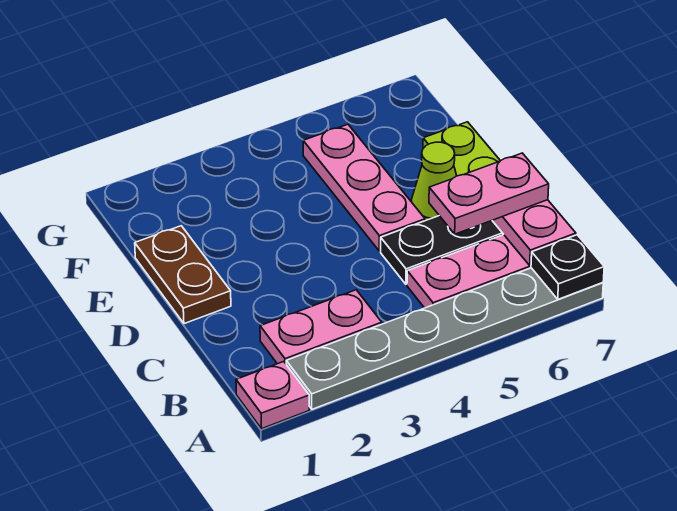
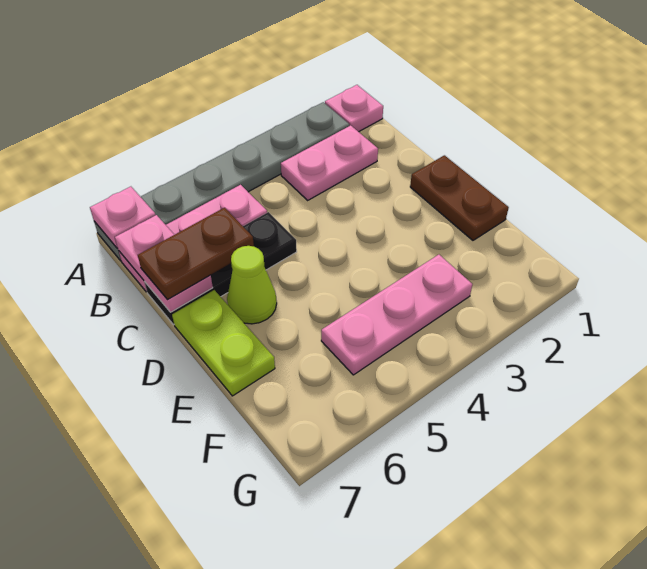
black plate A7 level 2 -> pink plate A7 level 2
pink plate C6:C7 level 3 -> brown plate C6:C7 level 3
pink plate D5:F5 level 1 -> pink plate F3:F5 level 1

